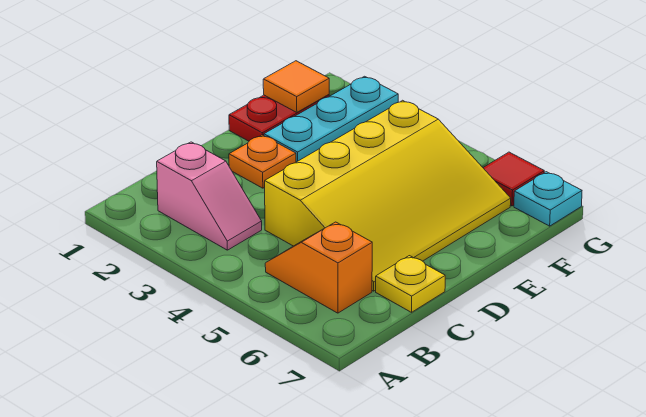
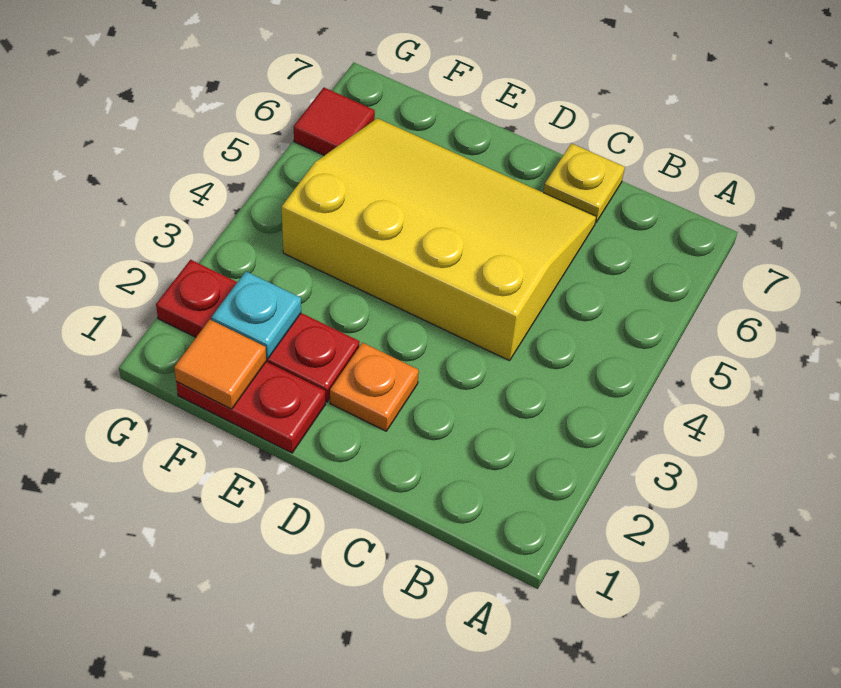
pink slope B2:B3 level 1 top 2 -> none
orange slope B5:B6 level 1 top 6 -> none
cyan plate E2:G2 level 1 -> red plate E2:G2 level 1
cyan plate G7 level 1 -> cyan plate F2 level 2

